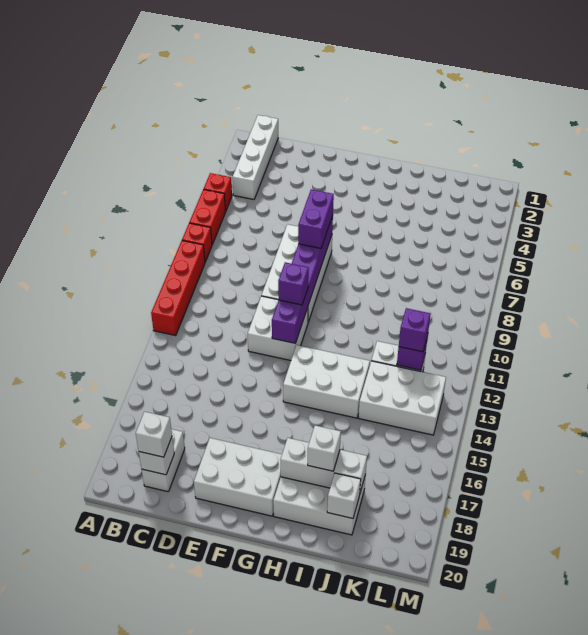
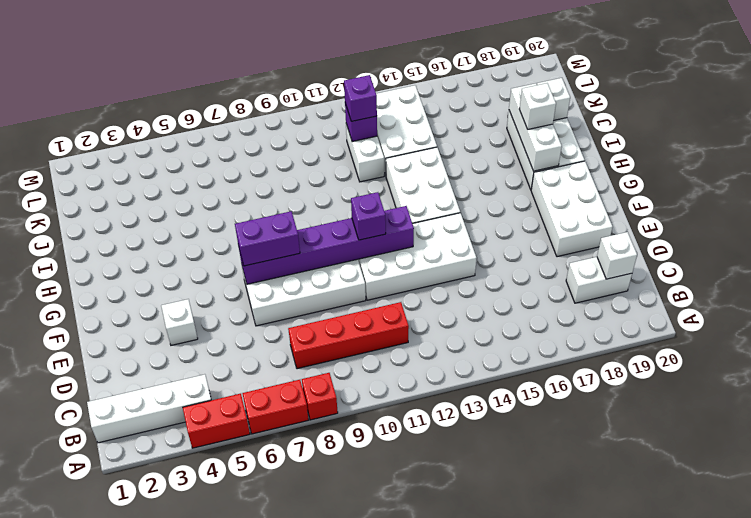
red brick A5 level 1 -> red brick A4:A5 level 1
red brick A9:A12 level 1 -> red brick C8:C11 level 1
white brick C19 level 3 -> white brick E4 level 1
white brick E11:F12 level 1 -> white brick E11:F14 level 1

